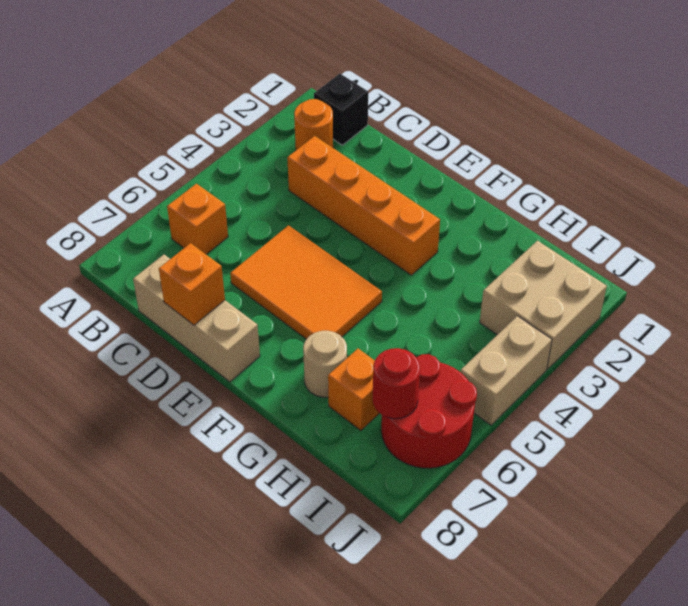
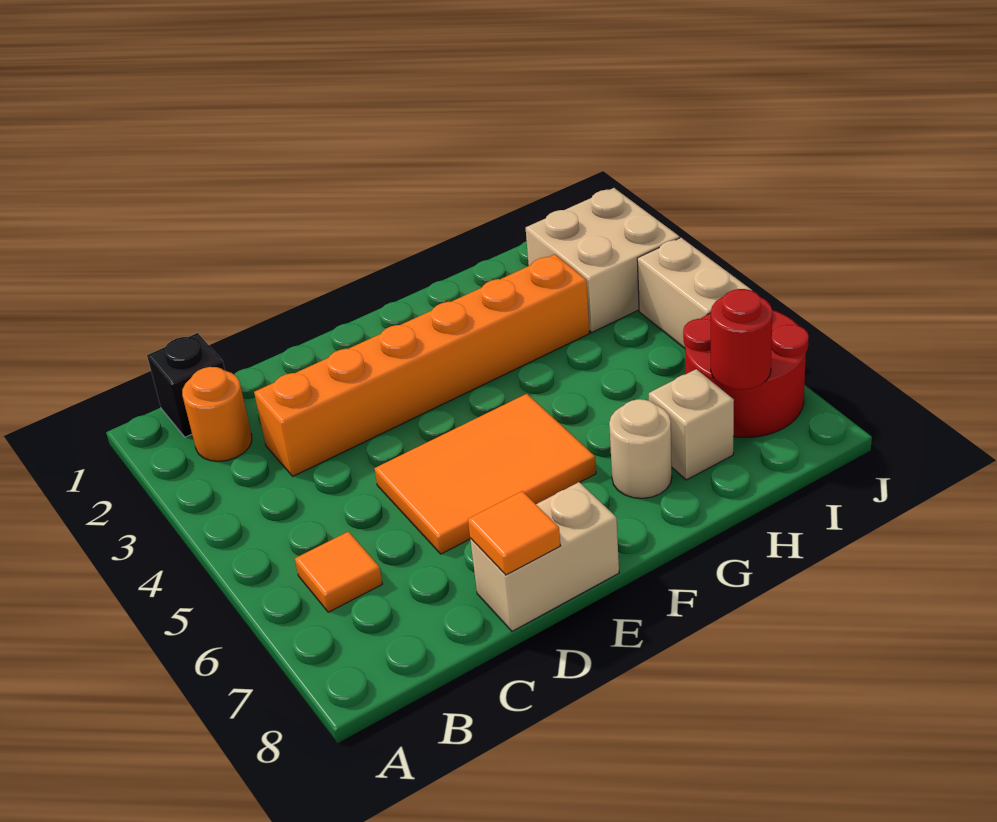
orange brick B6 level 1 -> orange tile B6 level 1
orange brick C3:F3 level 1 -> orange brick C3:H3 level 1
tan brick C8:E8 level 1 -> tan brick D8:E8 level 1
orange brick D8 level 2 -> orange tile D8 level 2
orange brick H7 level 1 -> tan brick H7 level 1

